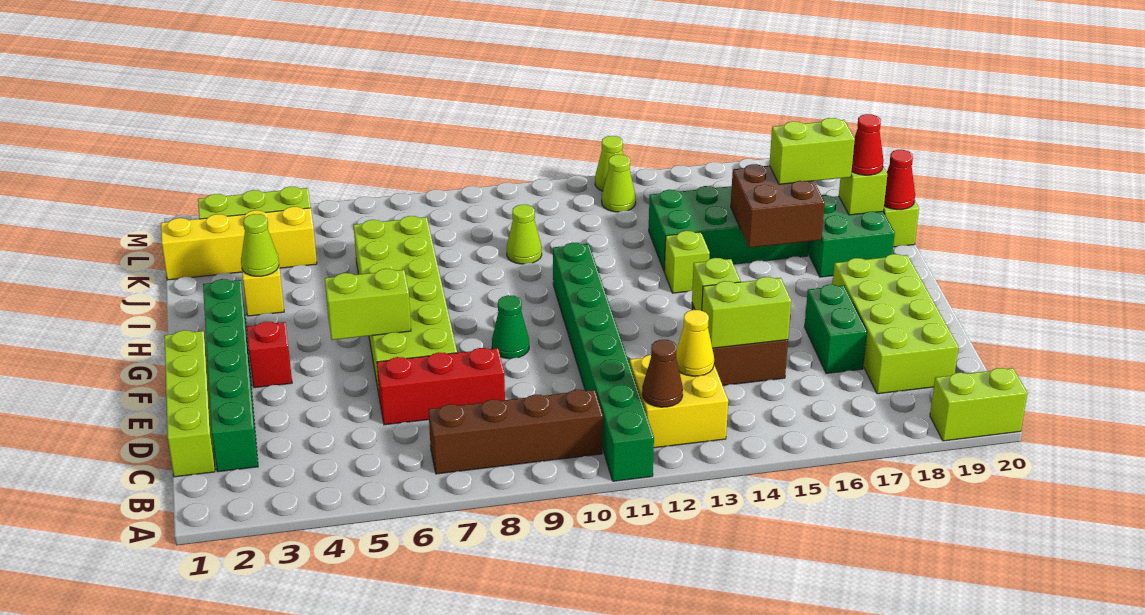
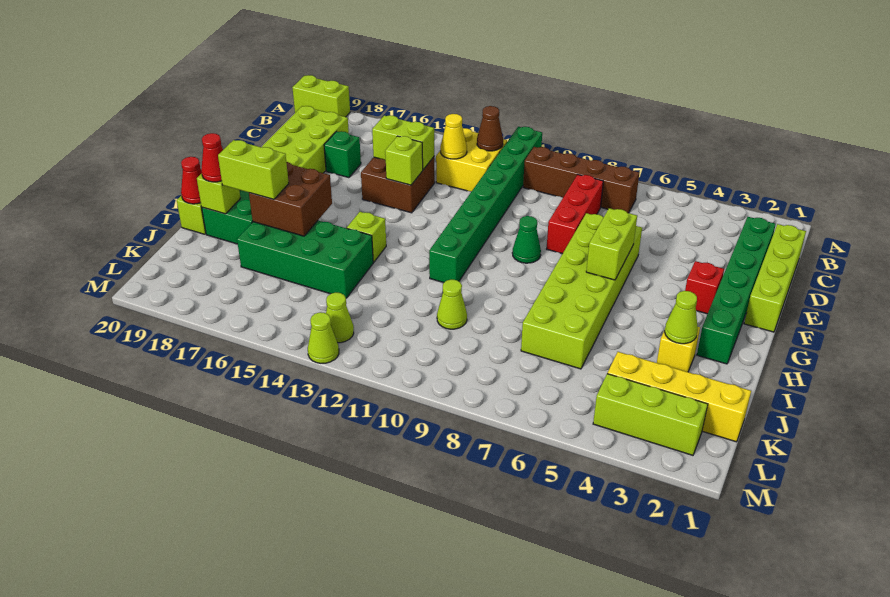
red brick D6:D8 level 1 -> red brick C8:E8 level 1
green brick D17:E17 level 1 -> green brick D17 level 1
lime brick F5:F6 level 2 -> lime brick F6:G6 level 2

